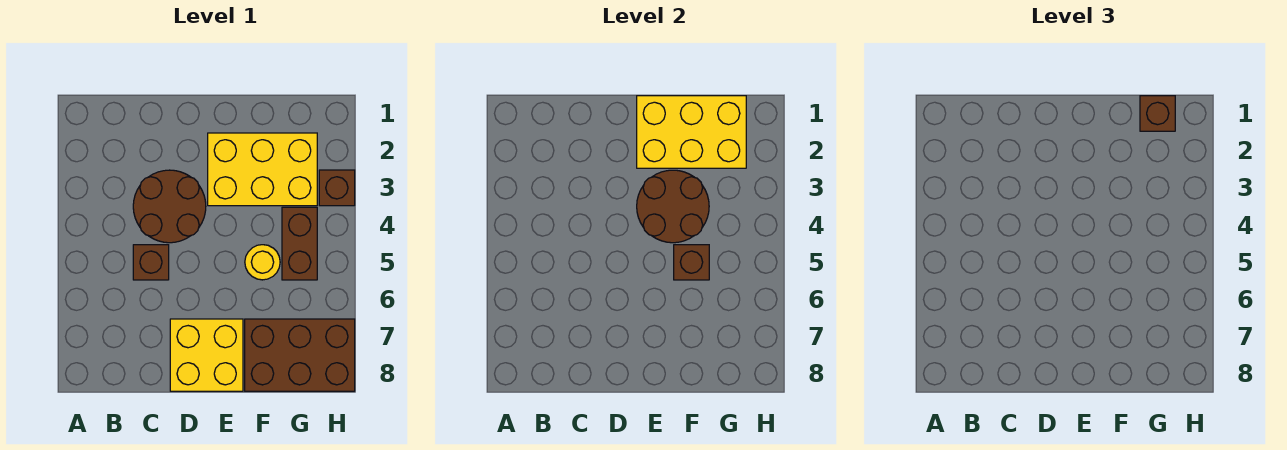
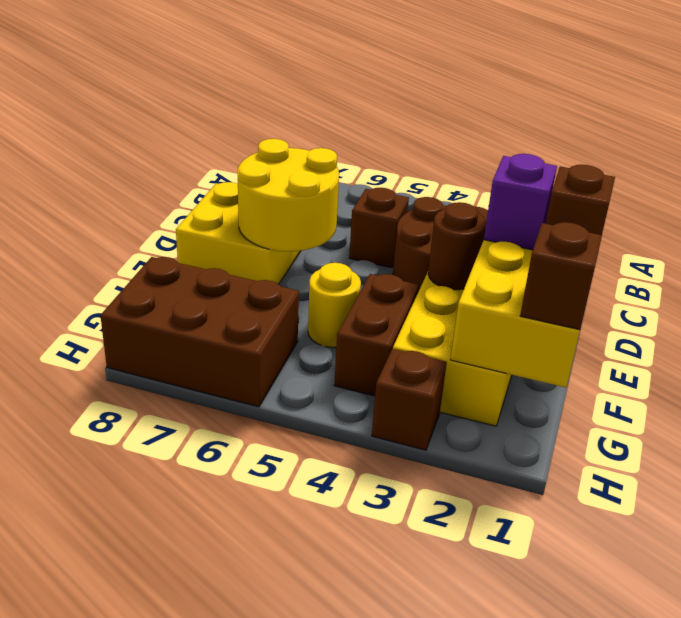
none -> yellow round brick D6:E7 level 2
none -> purple brick E2 level 3
brown round brick E3:F4 level 2 -> brown round brick E3 level 2
brown brick F5 level 2 -> brown brick E1 level 3
brown brick F7:H8 level 1 -> brown brick G6:H8 level 1
brown brick G4:G5 level 1 -> brown brick F4:G4 level 1

